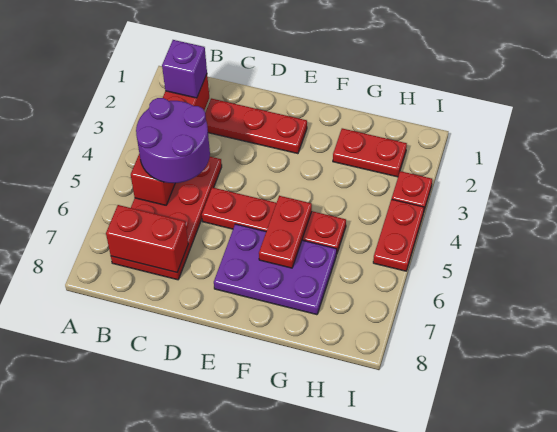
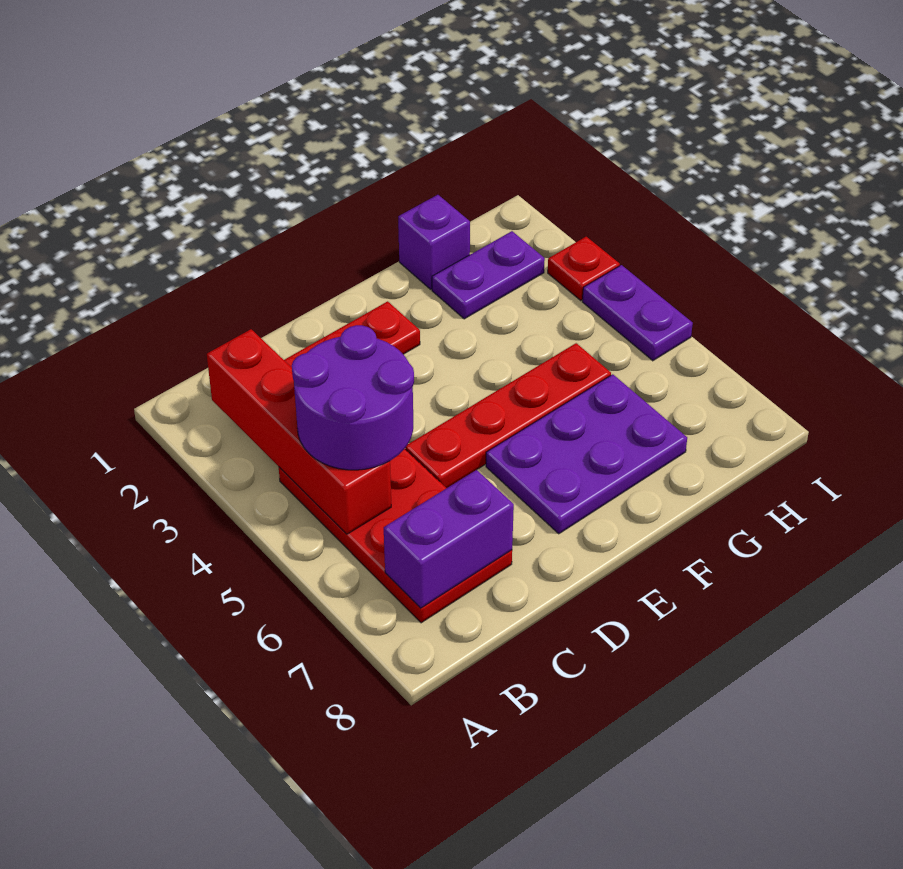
purple brick B2 level 3 -> purple brick G1 level 1
red brick B7:C7 level 2 -> purple brick B7:C7 level 2
red plate F5:F6 level 2 -> none
red plate G2:H2 level 1 -> purple plate G2:H2 level 1
red plate I4:I5 level 1 -> purple plate I4:I5 level 1

